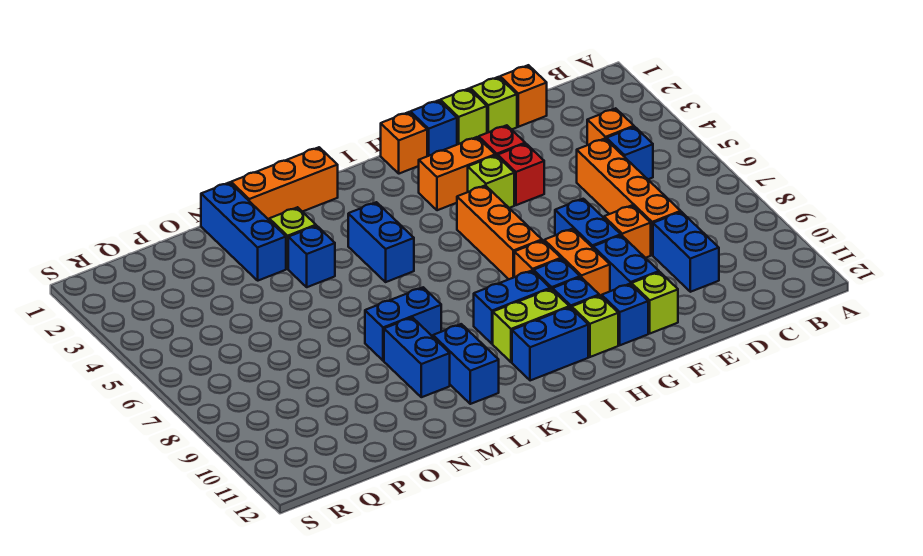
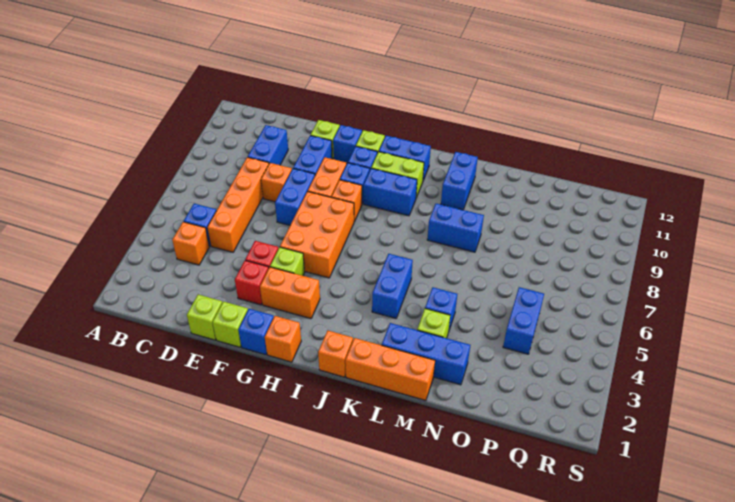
orange brick D1 level 1 -> orange brick J1 level 1
orange brick H5:H7 level 1 -> orange brick G5:H7 level 1
blue brick M9:M10 level 1 -> blue brick P4:P5 level 1
blue brick N1:N3 level 1 -> blue brick L2:N2 level 1

